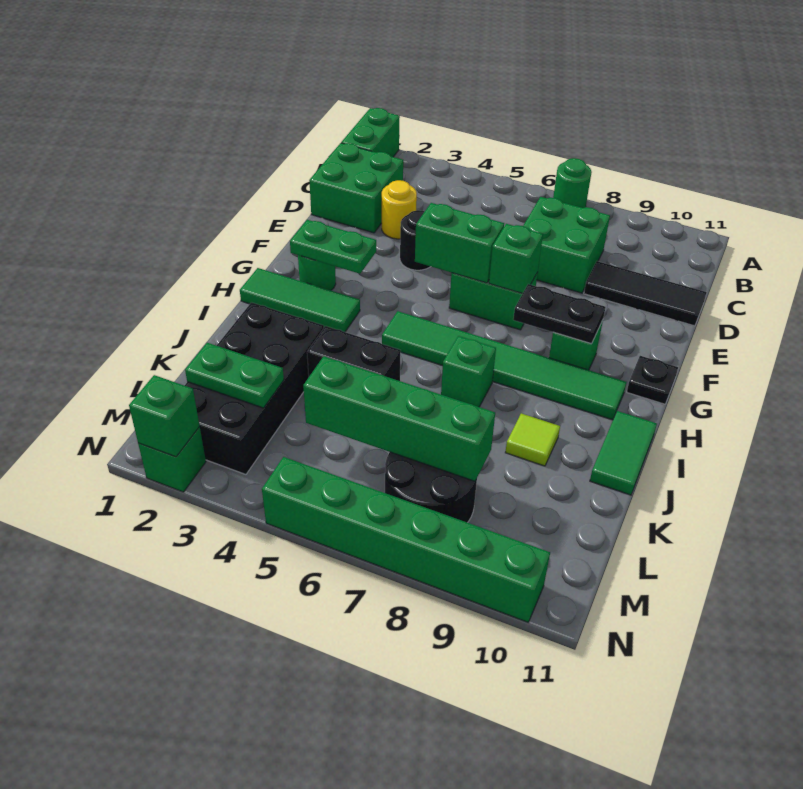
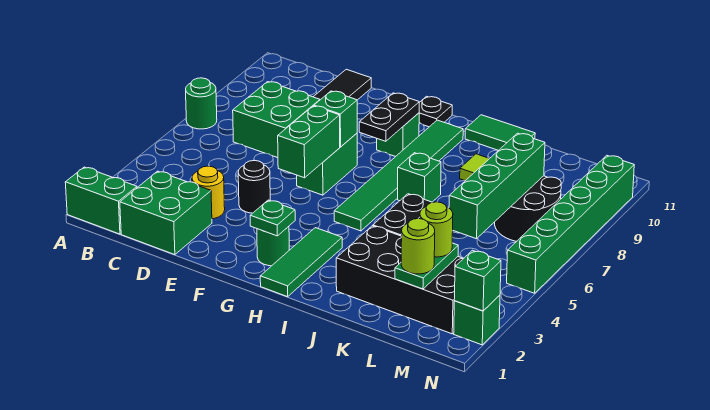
green plate G2:G3 level 2 -> green plate G2 level 2
none -> lime round brick L2 level 3
none -> lime round brick L3 level 3

